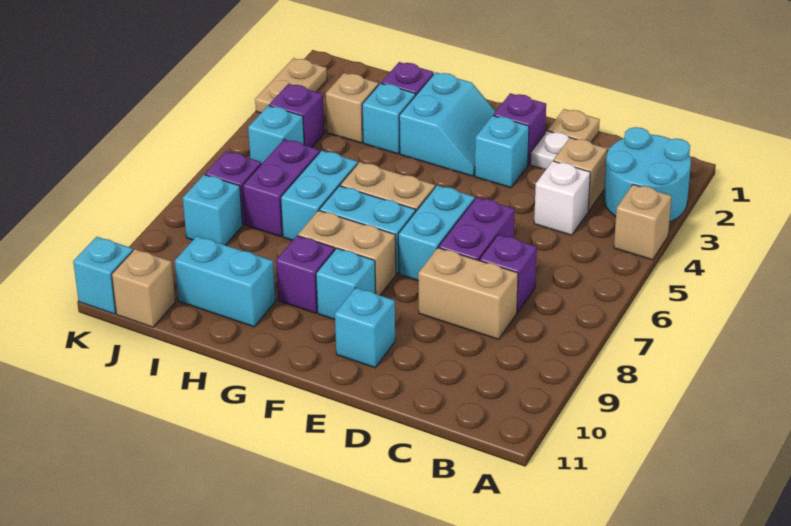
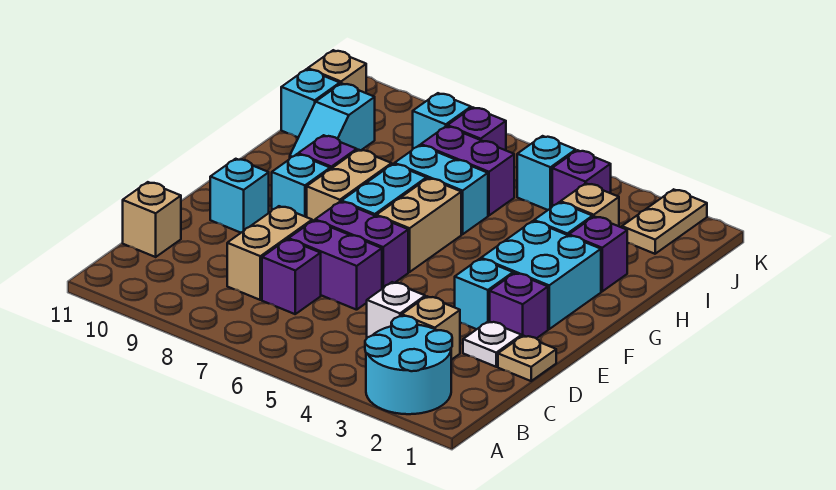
tan brick A4 level 1 -> tan brick C11 level 1
cyan brick E6:E7 level 1 -> purple brick E6:E7 level 1
cyan slope F2:G3 level 1 top G -> cyan brick F2:G3 level 1
cyan brick H10:I10 level 1 -> cyan slope H10:I10 level 1 top I
tan plate K2:K3 level 1 -> tan plate J2:K2 level 1
cyan brick K11 level 1 -> cyan brick I11 level 1

